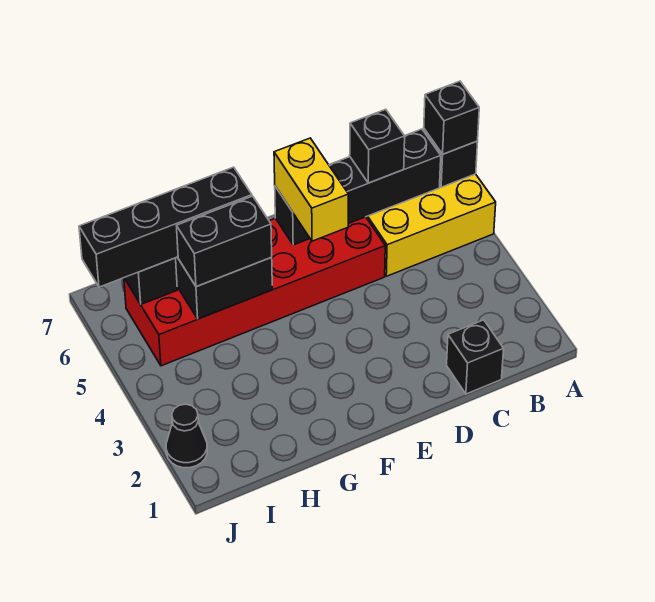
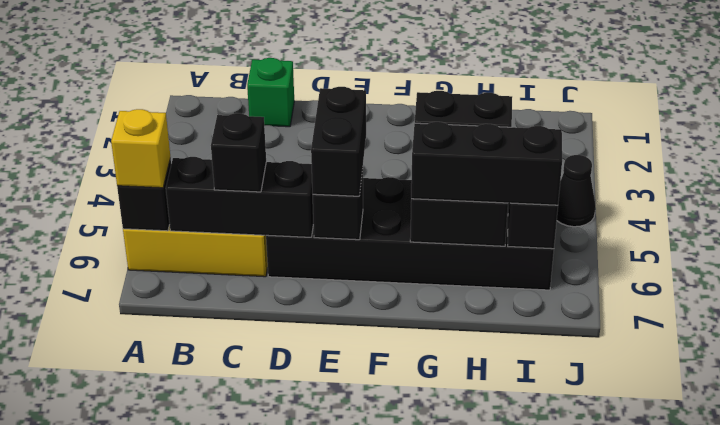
black brick A6 level 3 -> yellow brick A6 level 3
black brick C1 level 1 -> green brick C1 level 1
red brick D5:I6 level 1 -> black brick D5:I6 level 1
yellow brick E5:E6 level 3 -> black brick E5:E6 level 3
black brick G6:J6 level 3 -> black brick G6:I6 level 3
black cone J2 level 1 -> black cone J4 level 1

